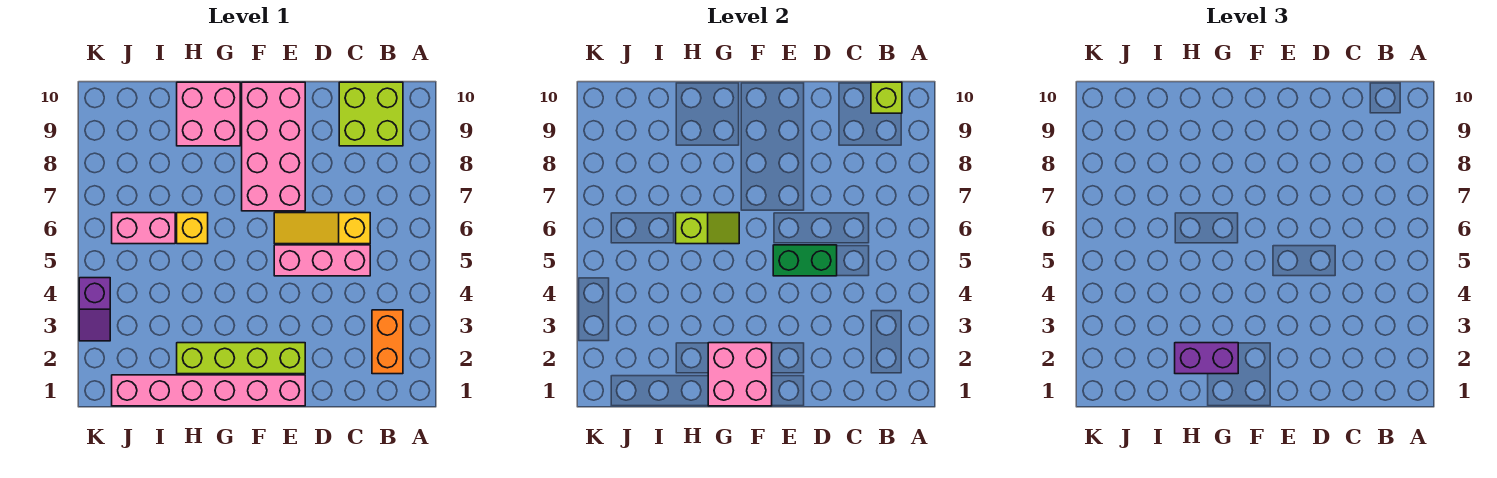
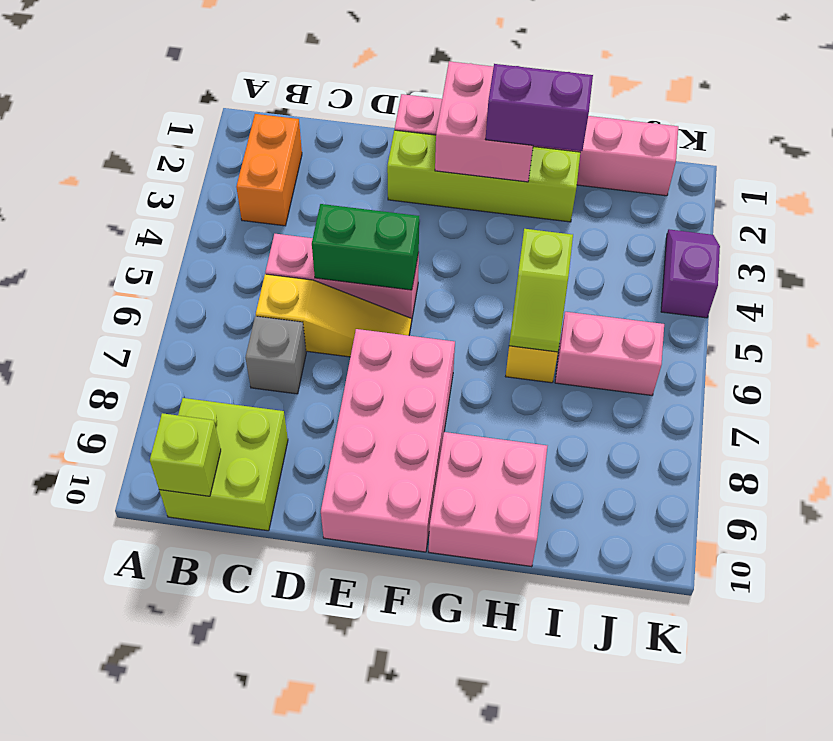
none -> grey brick C7 level 1
lime slope G6:H6 level 2 top H -> lime slope H5:H6 level 2 top 5

